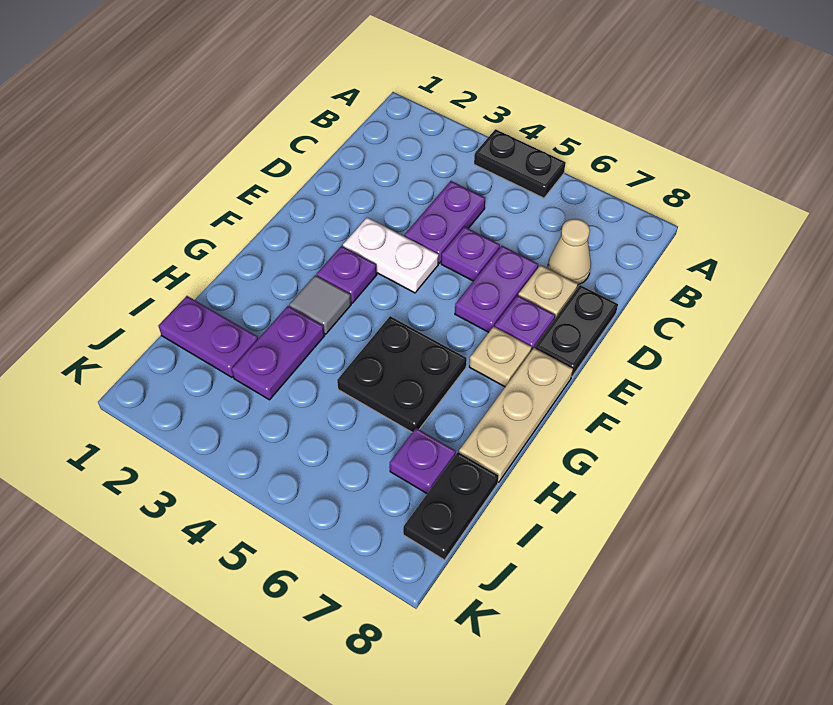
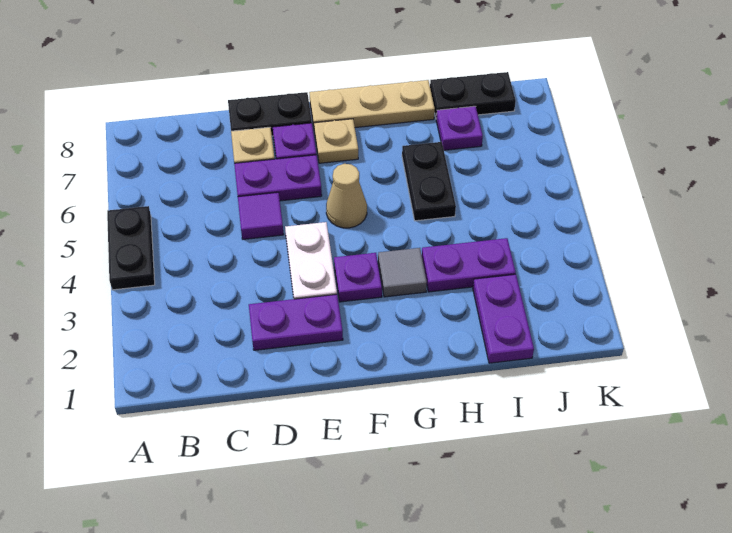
purple plate C4:D4 level 1 -> purple plate D2:E2 level 1
tan cone C7 level 1 -> tan cone F5 level 1
purple plate D5 level 1 -> purple tile D5 level 1
black plate G5:H6 level 1 -> black plate H5:H6 level 1

